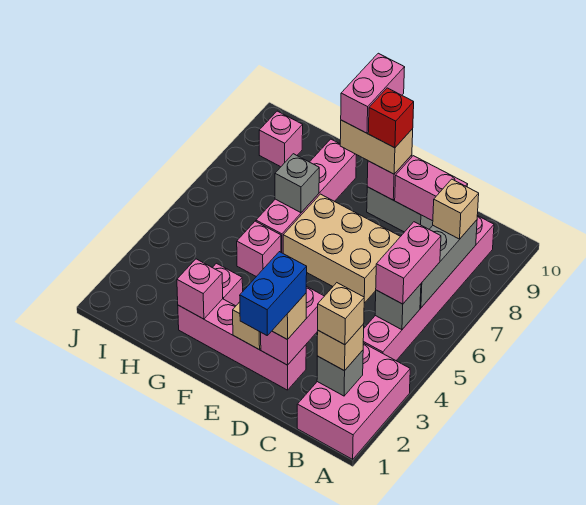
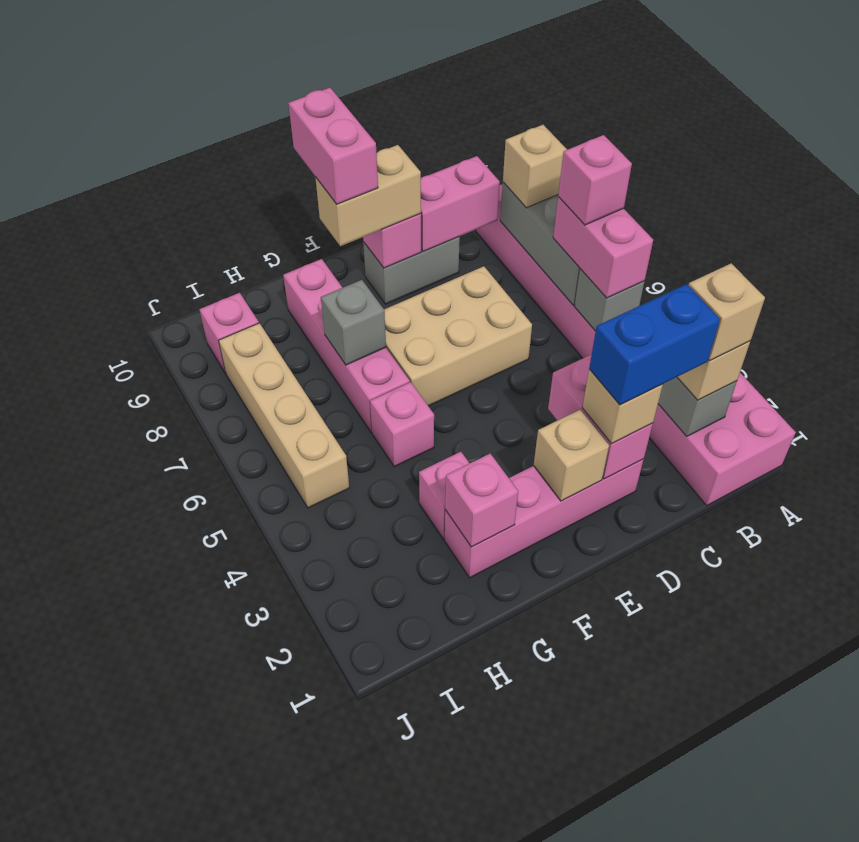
none -> pink brick B6 level 4
blue brick D1:D2 level 4 -> blue brick C2:D2 level 4
red brick E9 level 4 -> none
none -> tan brick I5:I8 level 1

